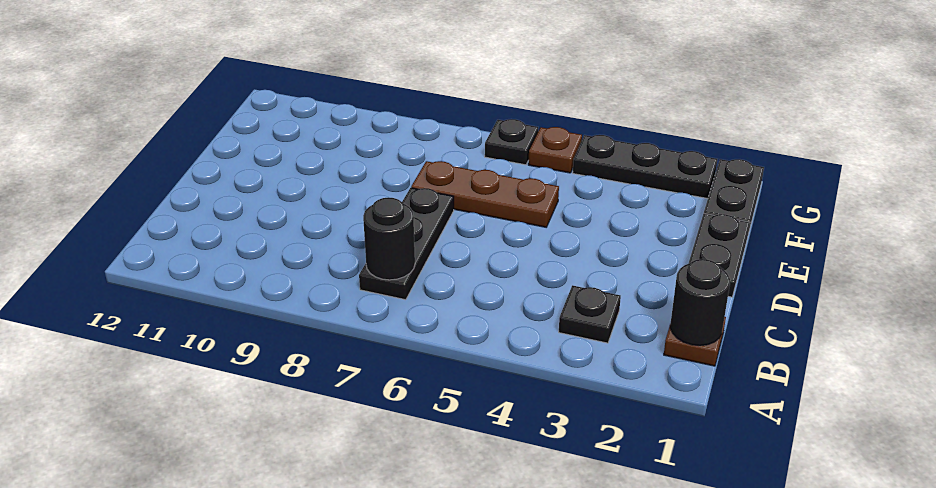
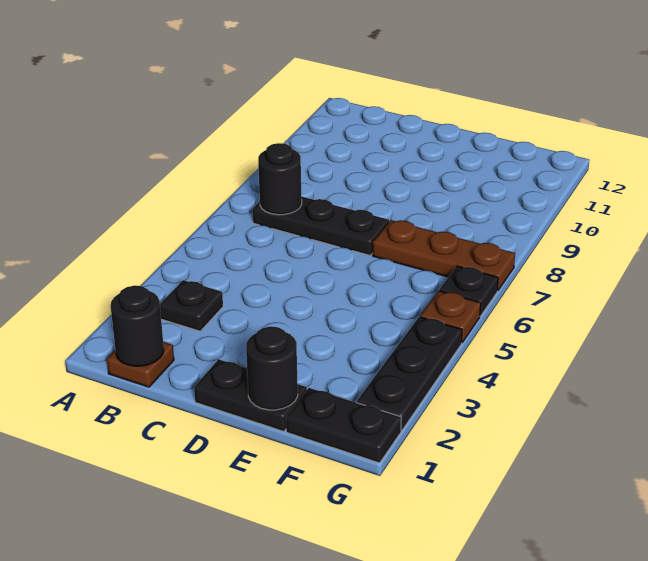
none -> black round brick E1 level 2
brown plate E5:E7 level 1 -> brown plate E7:G7 level 1

